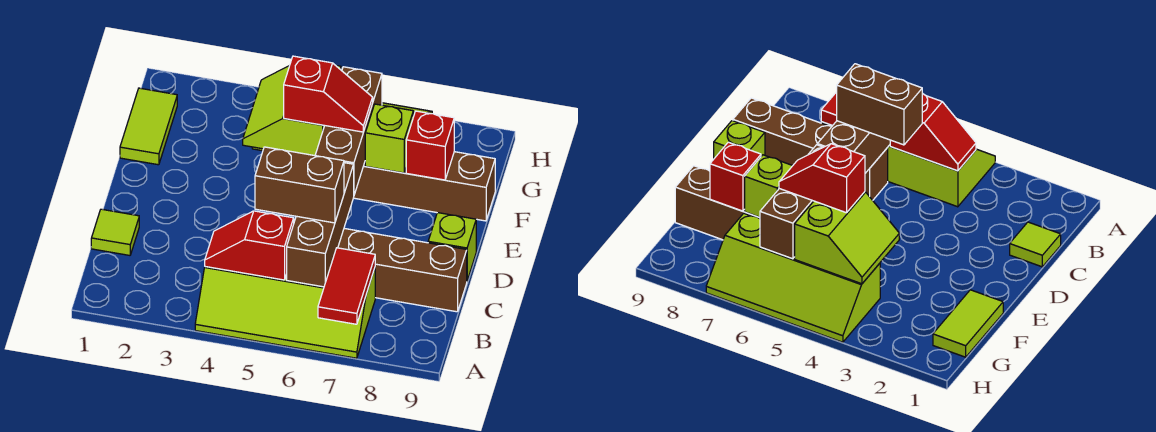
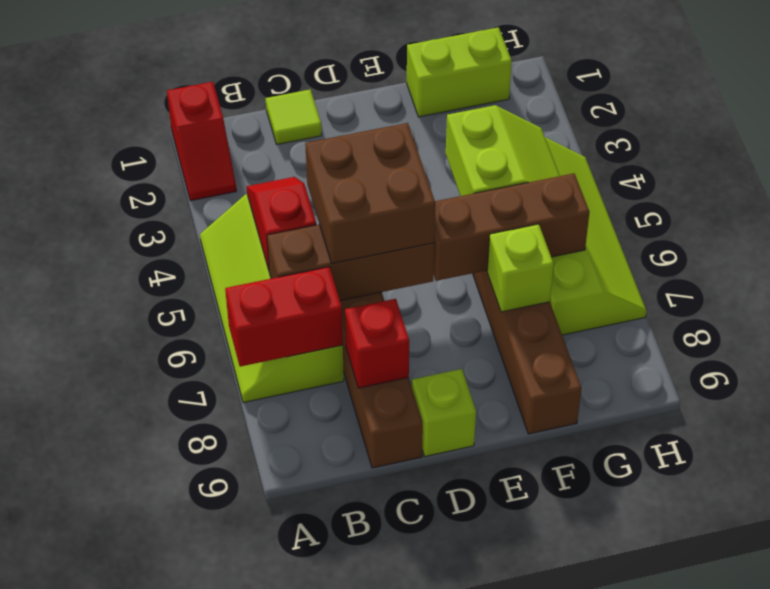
red tile A7:B7 level 2 -> red brick A7:B7 level 2
brown brick C5:C6 level 3 -> brown brick C5:D6 level 3
lime tile F1:G1 level 1 -> lime brick F1:G1 level 1
lime slope F4:G5 level 2 top 5 -> lime slope F4:G5 level 2 top F
red slope F5:F6 level 3 top 5 -> red slope A1:A2 level 1 top 1
red brick F8 level 2 -> red brick C8 level 2

